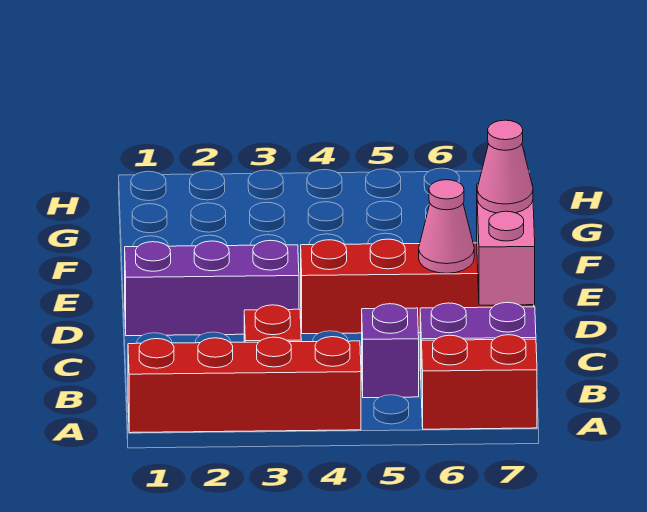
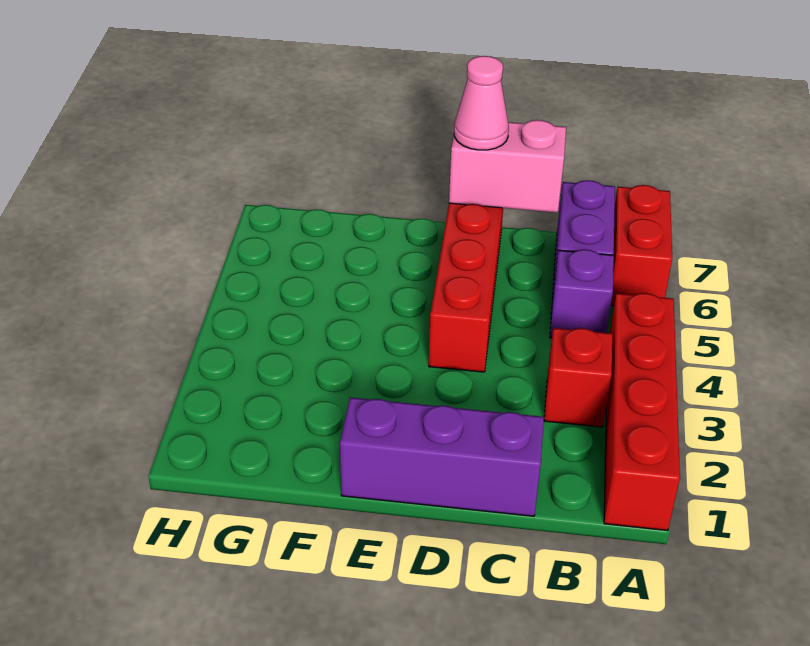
purple brick D1:D3 level 1 -> purple brick C1:E1 level 1
pink cone D6 level 2 -> none

